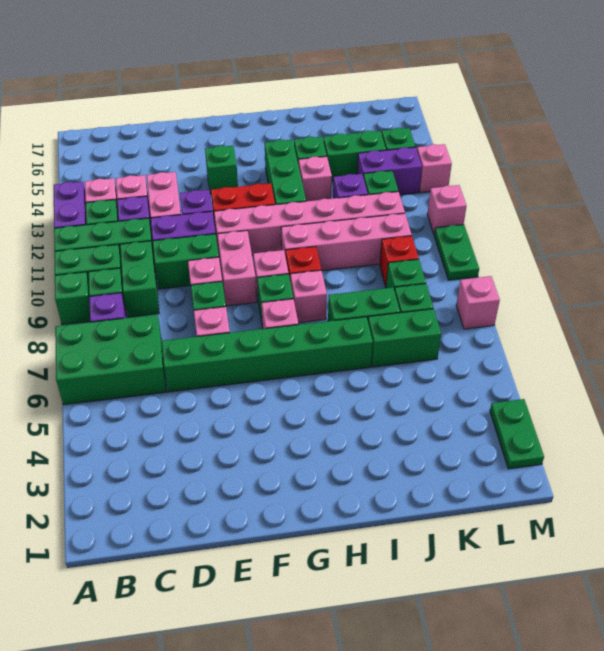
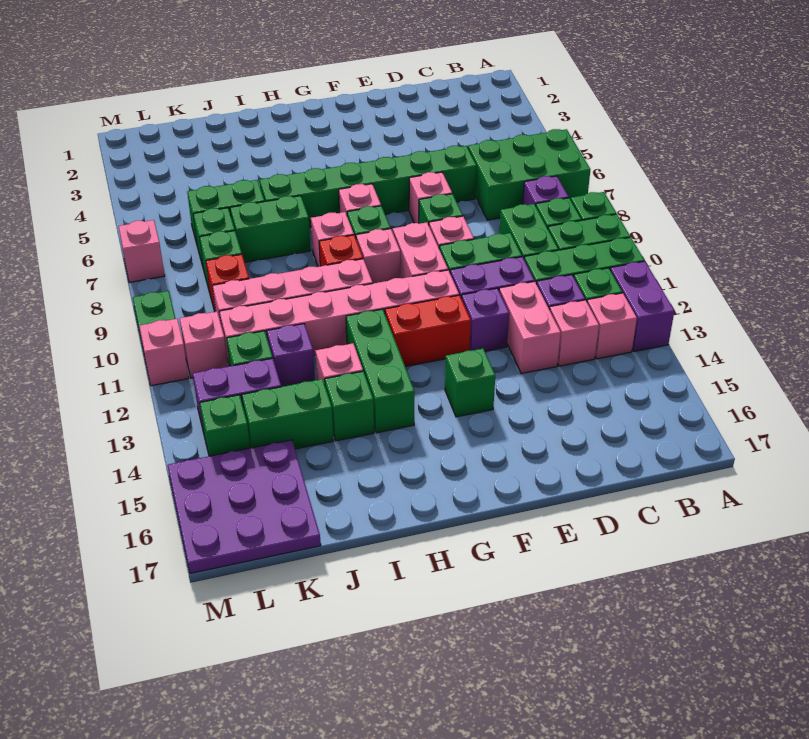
none -> purple plate K15:M17 level 1
green plate M2:M3 level 1 -> none
pink brick M13 level 1 -> pink brick L11 level 1

